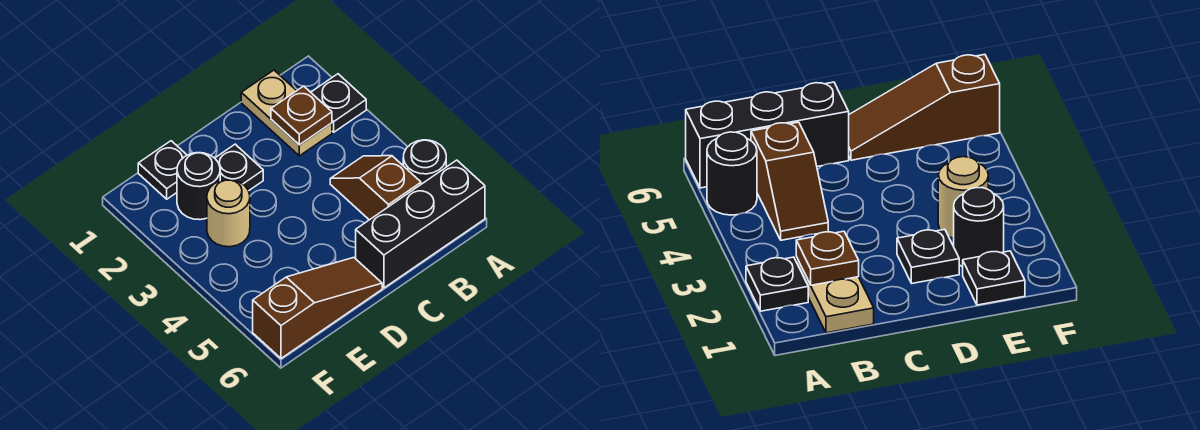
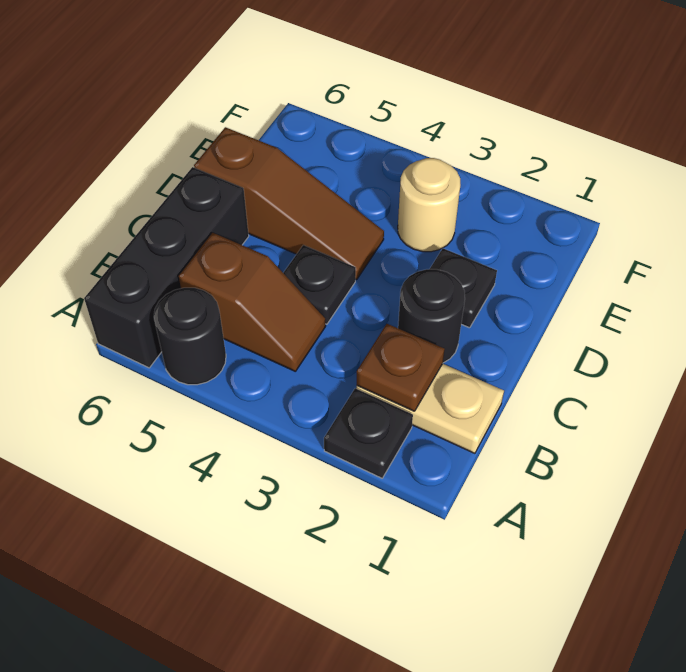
brown slope D6:F6 level 1 top F -> brown slope D4:D6 level 1 top 6
black plate E1 level 1 -> black plate C4 level 1
black round brick E2 level 1 -> black round brick C2 level 1

